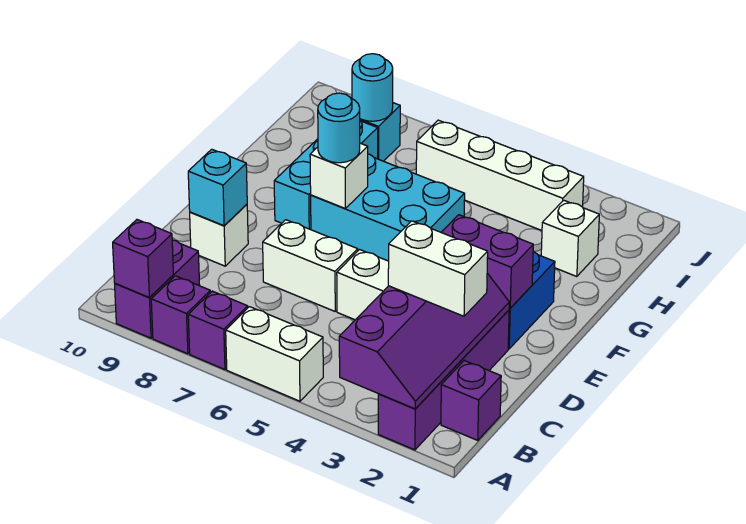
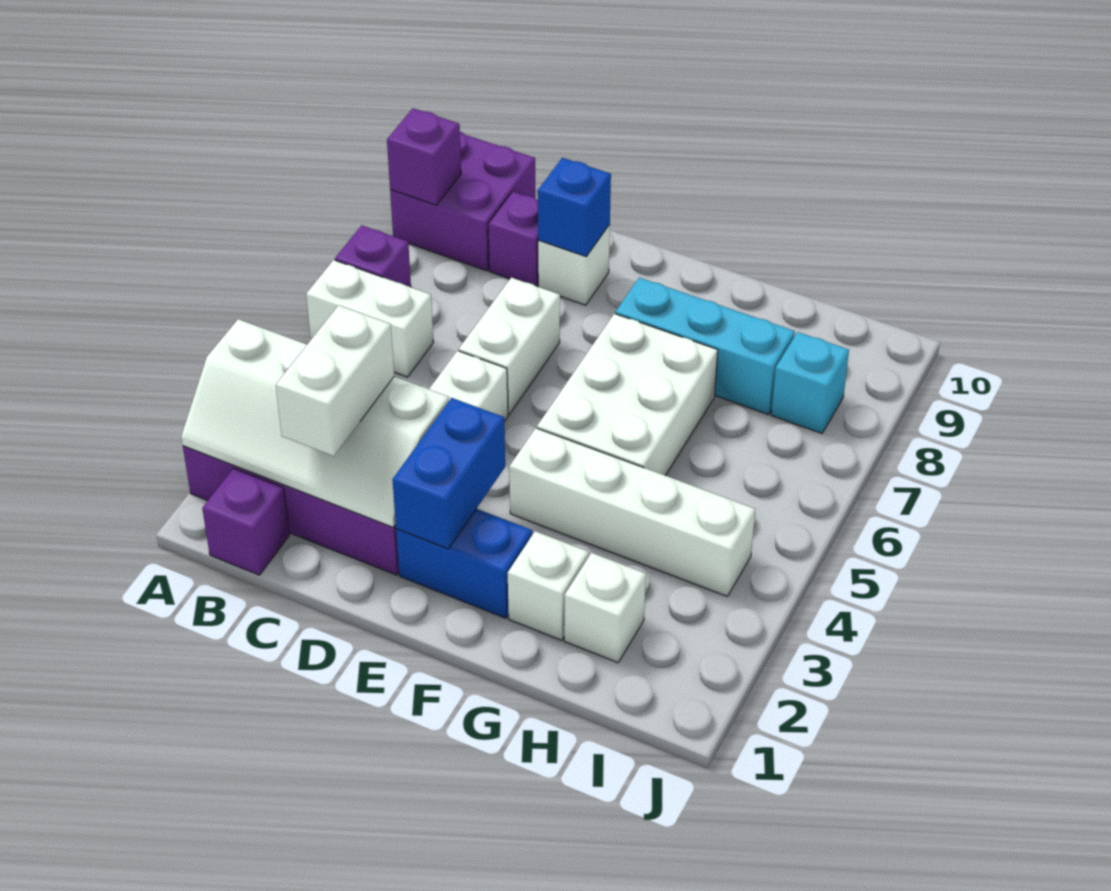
purple slope A2:D3 level 2 top 3 -> white slope A2:D3 level 2 top 3
white brick A5:A6 level 1 -> white brick A6:B6 level 1
purple brick A8 level 1 -> purple brick C9 level 1
purple brick A9:B9 level 1 -> purple brick A9:B10 level 1
cyan brick D9 level 2 -> blue brick D9 level 2
purple brick E2:E3 level 2 -> blue brick E2:E3 level 2
cyan brick F5:G7 level 1 -> white brick F5:G7 level 1
white brick F7 level 2 -> white brick G2 level 1
cyan round brick F7 level 3 -> none
white brick I3:I6 level 1 -> white brick F4:I4 level 1
cyan round brick I8 level 2 -> none

